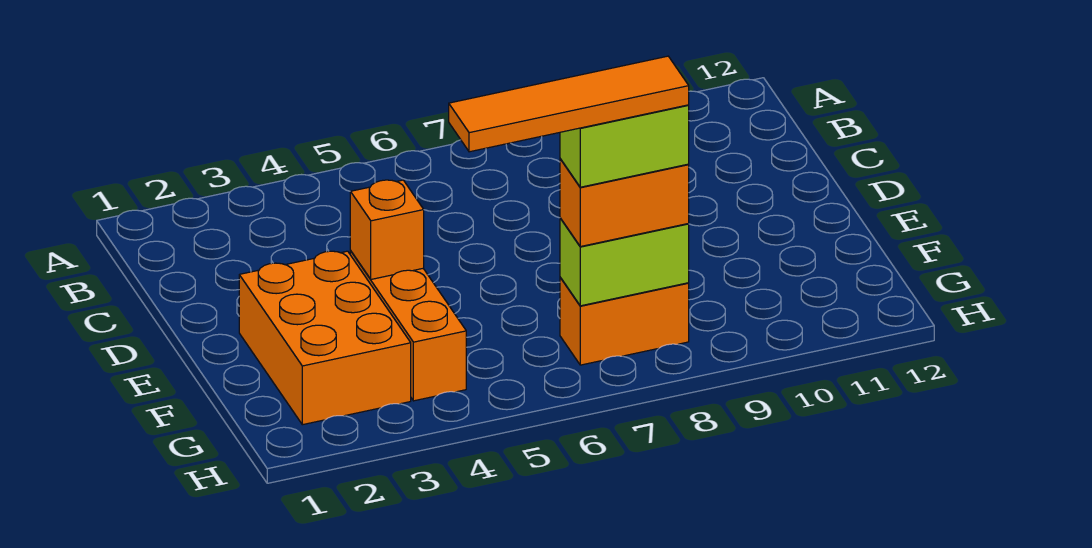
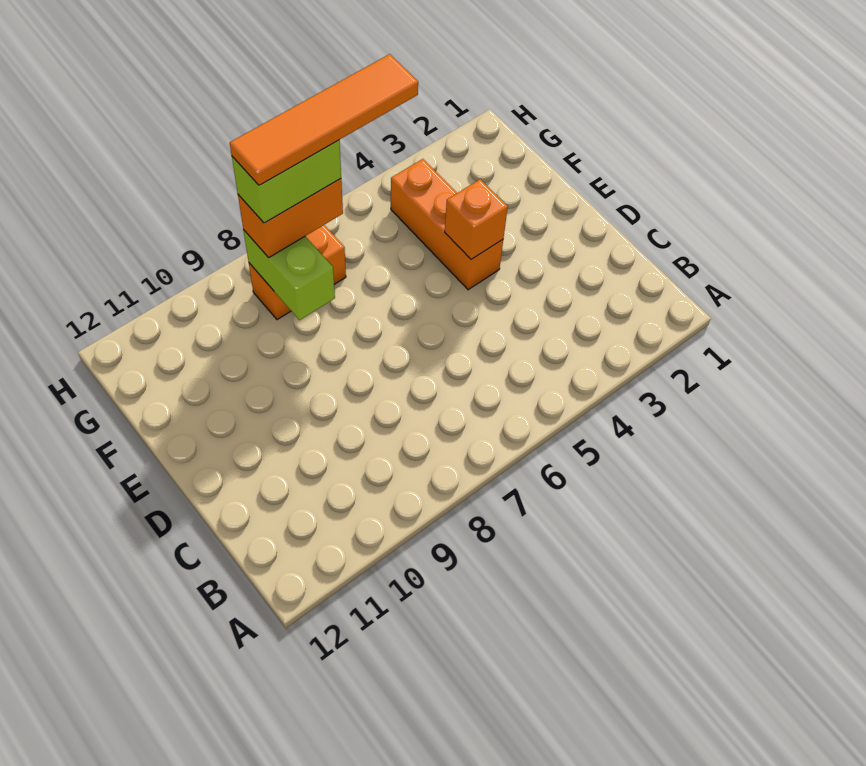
orange brick E2:G3 level 1 -> none
lime brick G7:G8 level 2 -> lime brick F8:G8 level 2

